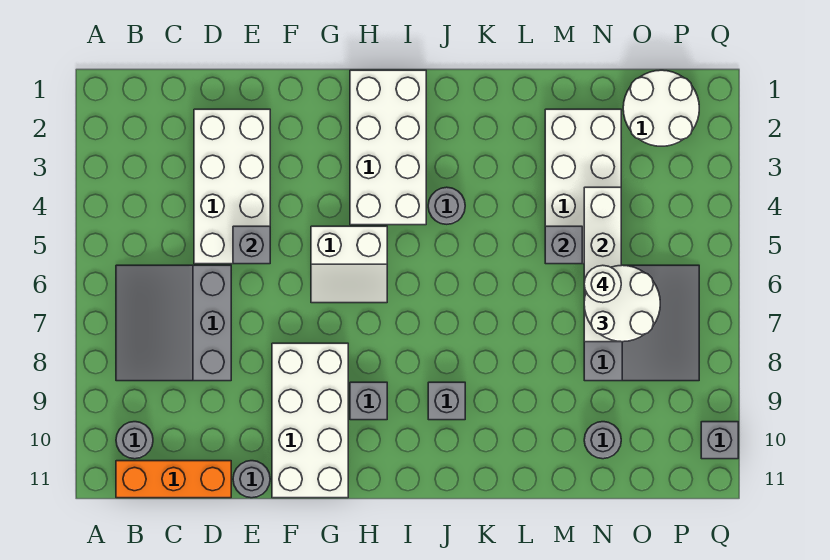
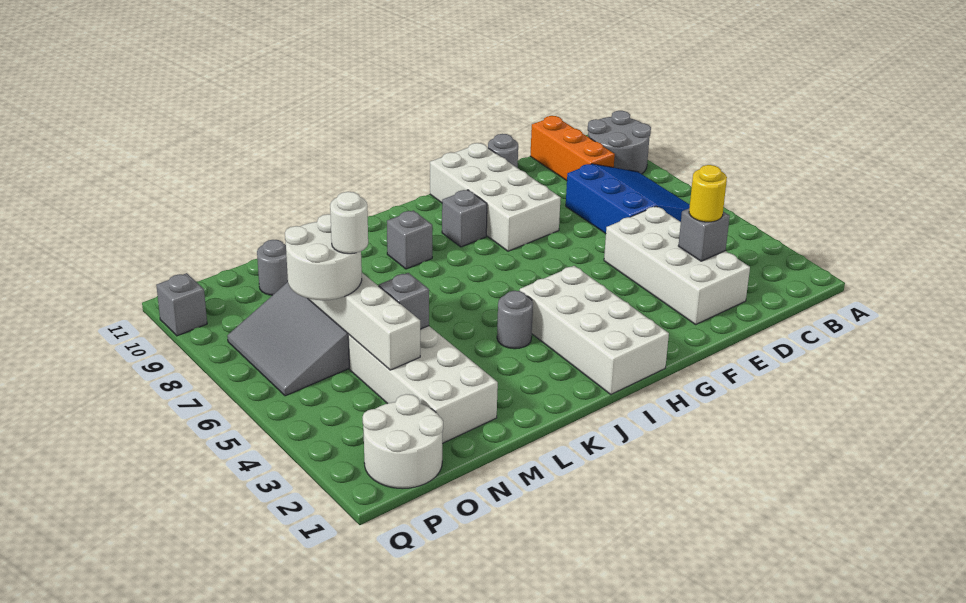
grey slope B6:D8 level 1 top D -> blue slope B6:D8 level 1 top D
grey round brick B10 level 1 -> grey round brick A9:B10 level 1
orange brick B11:D11 level 1 -> orange brick C9:C11 level 1
none -> yellow round brick D3 level 3
grey brick E5 level 2 -> grey brick D3 level 2
white slope G5:H6 level 1 top 5 -> none

